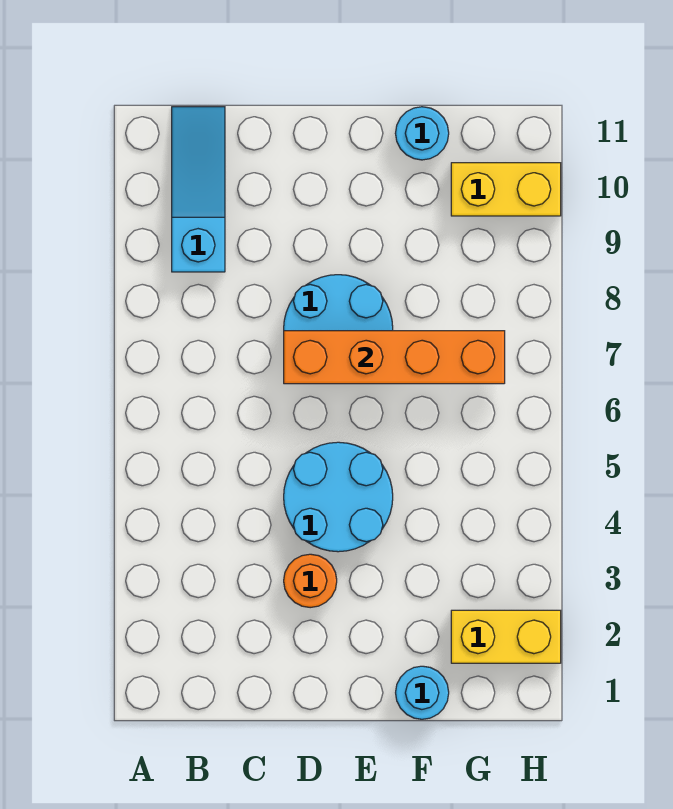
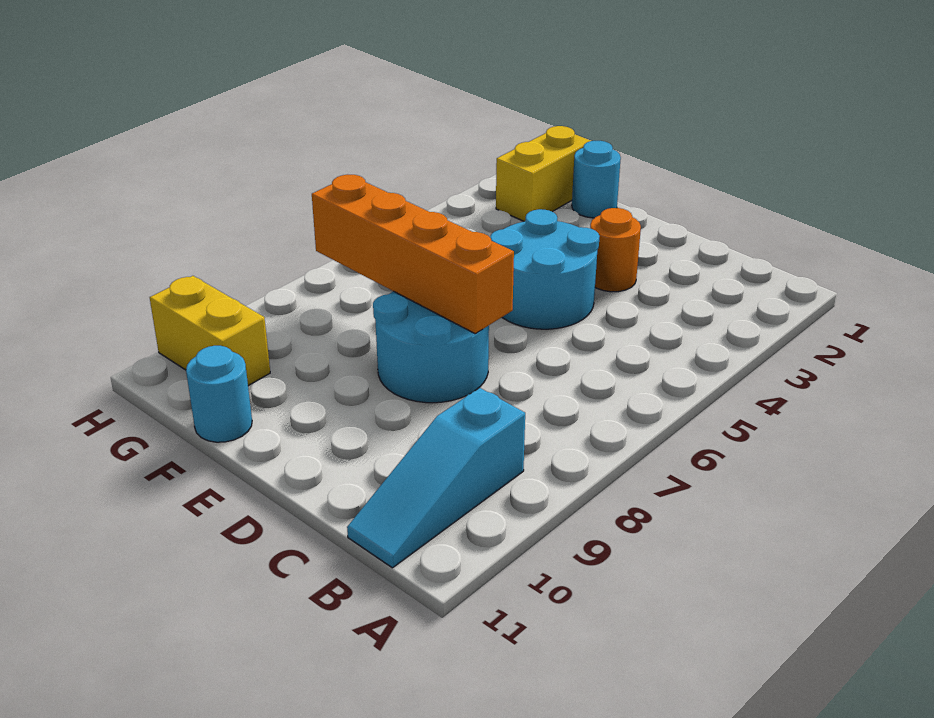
yellow brick G2:H2 level 1 -> yellow brick G1:G2 level 1

